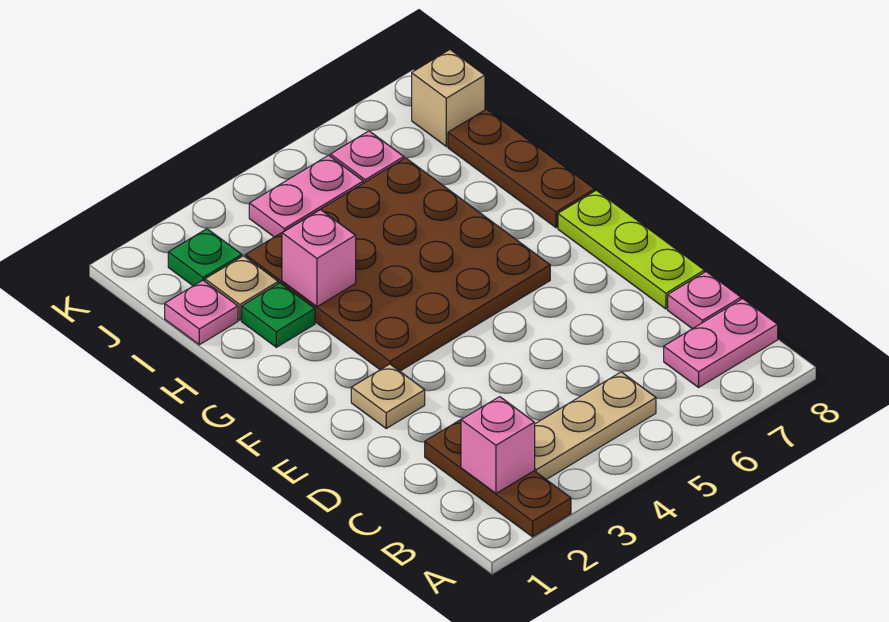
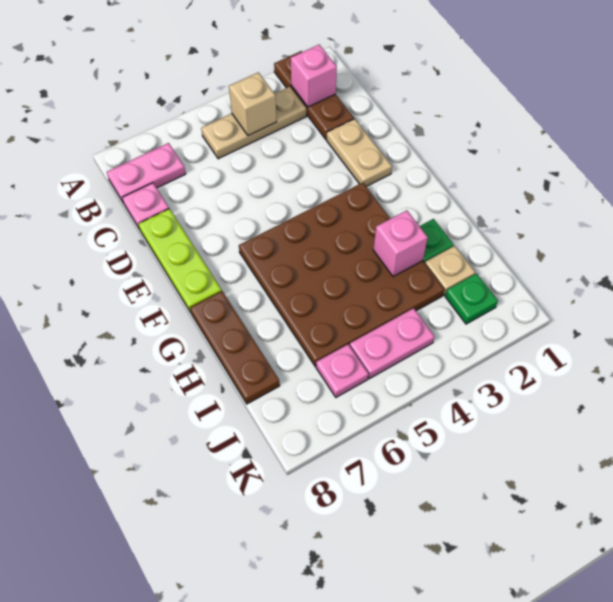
tan plate E2 level 1 -> tan plate D2:E2 level 1
pink plate I1 level 1 -> none
tan brick J8 level 1 -> tan brick B4 level 2

